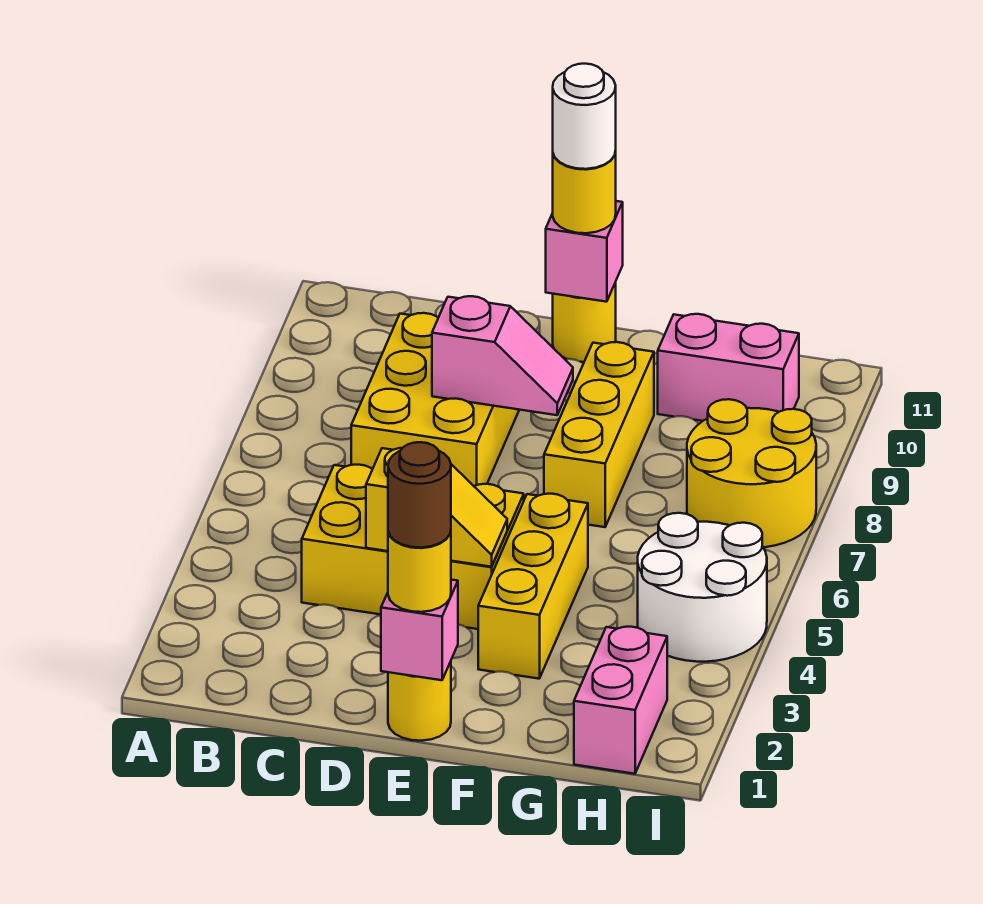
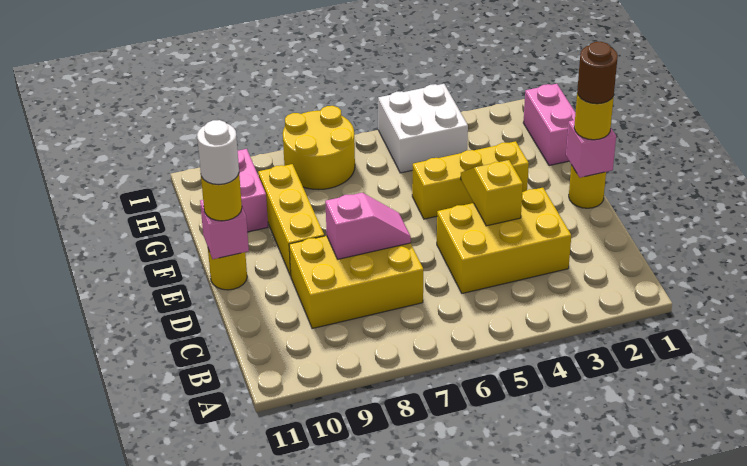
yellow brick C4:E5 level 1 -> yellow brick C3:D5 level 1
pink slope D8:E8 level 2 top D -> pink slope D7:D8 level 2 top 8
yellow brick F7:F9 level 1 -> yellow brick E9:G9 level 1
pink brick H1:H2 level 1 -> pink brick G1:H1 level 1
white round brick H4:I5 level 1 -> white brick H4:I5 level 1

